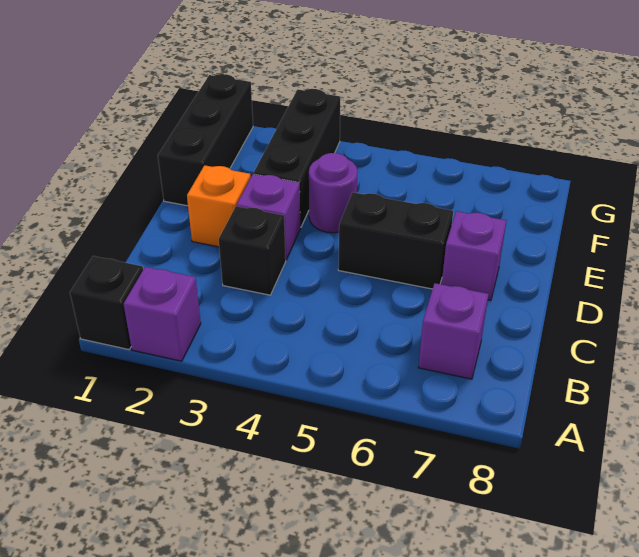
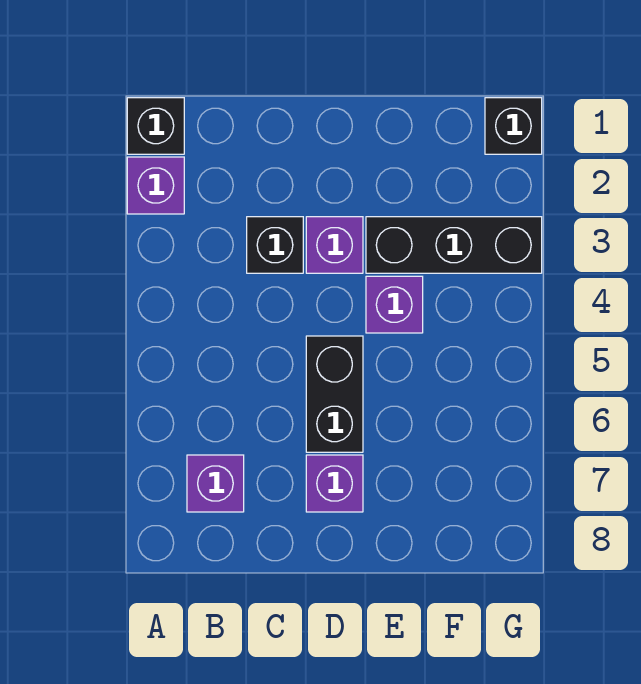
orange brick D2 level 1 -> none
black brick E1:G1 level 1 -> black brick G1 level 1
purple round brick E4 level 1 -> purple brick E4 level 1

